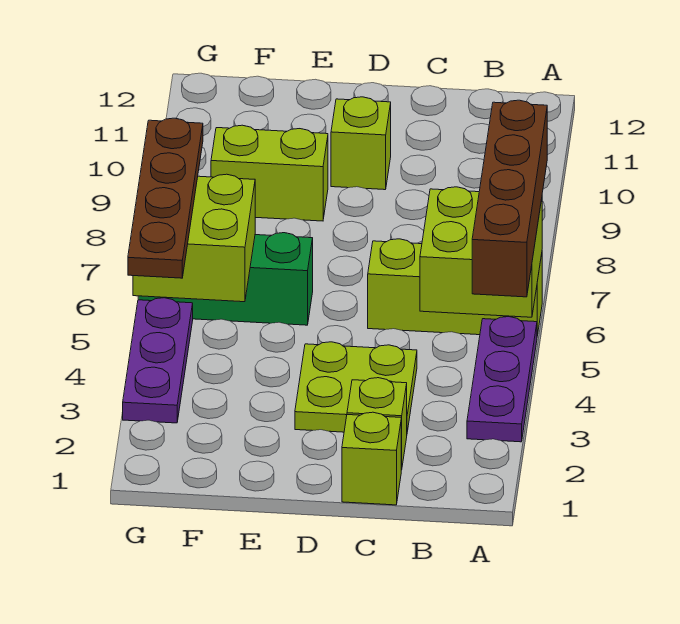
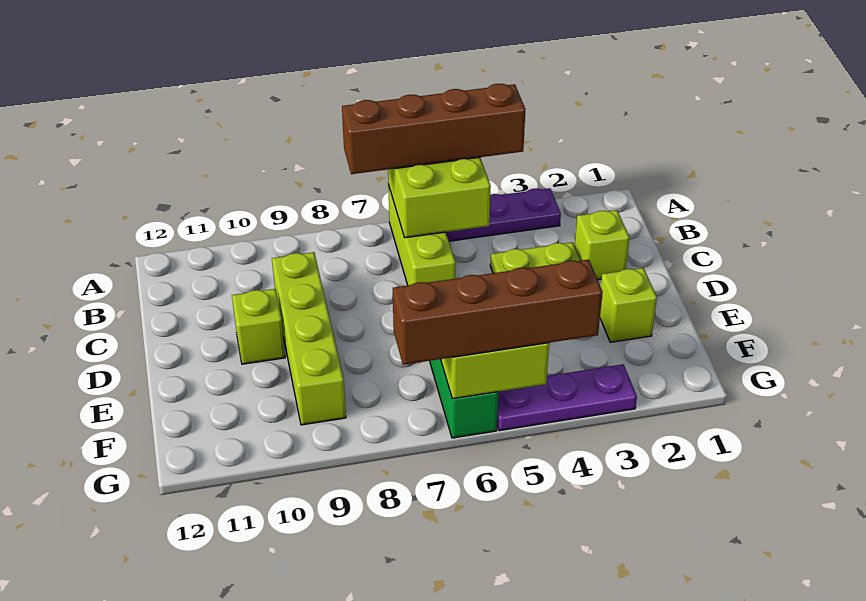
lime brick C1 level 1 -> lime brick E2 level 1
lime brick E9:F9 level 1 -> lime brick C9:F9 level 1
brown plate G4:G7 level 3 -> brown brick G4:G7 level 3

